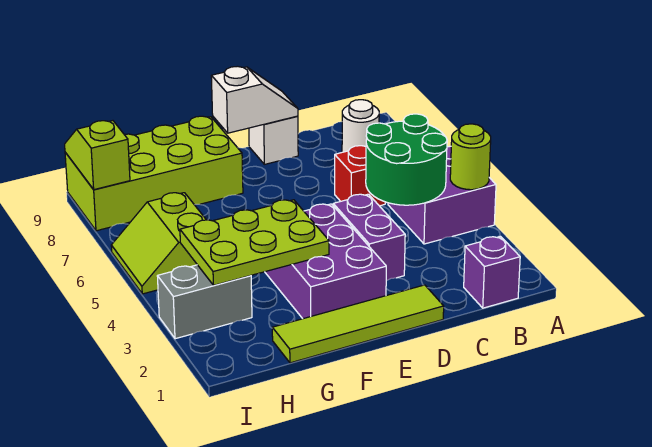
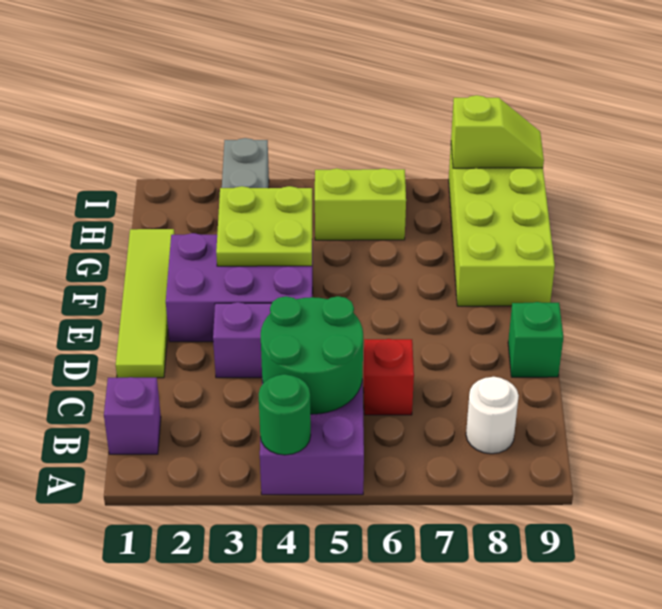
lime round brick A4 level 2 -> green round brick A4 level 2
white brick D9 level 1 -> green brick D9 level 1
white slope D9:E9 level 2 top E -> none
lime plate F3:H4 level 2 -> lime plate F3:G4 level 2

